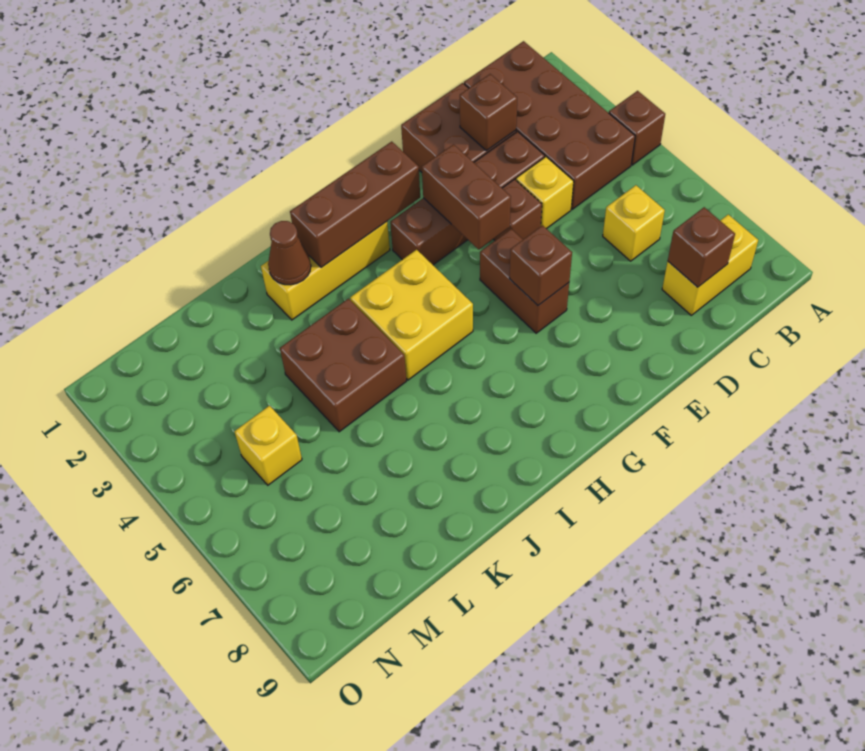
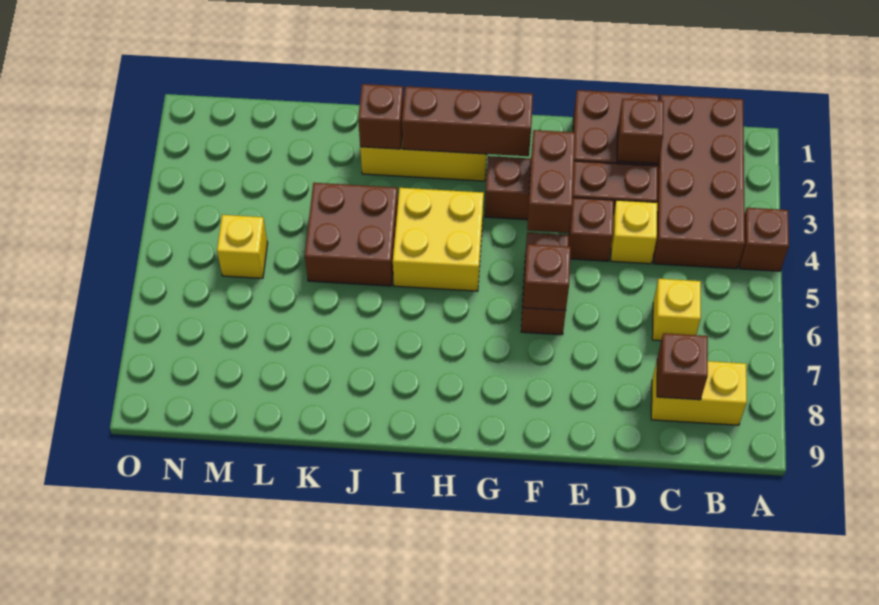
brown cone J2 level 2 -> brown brick J2 level 2

